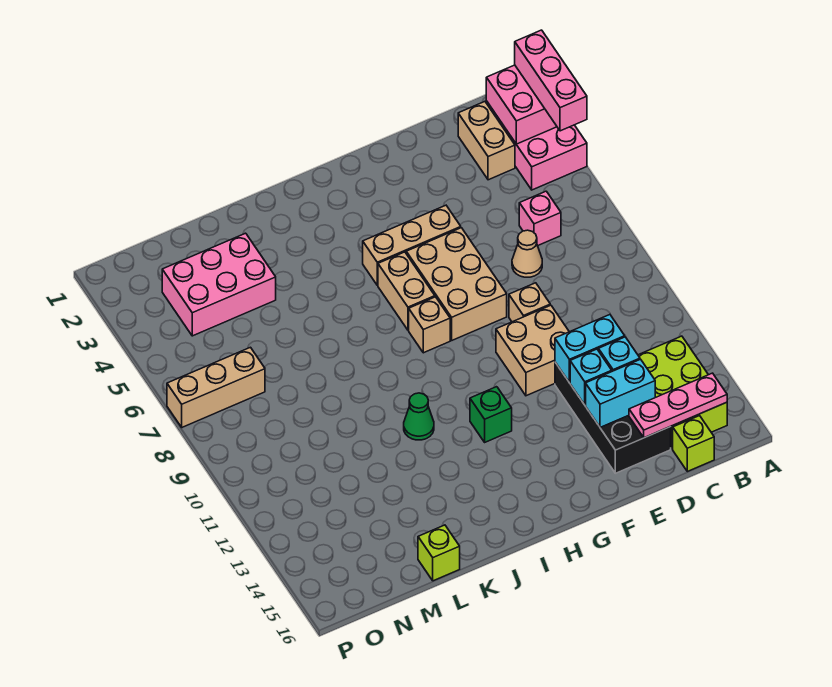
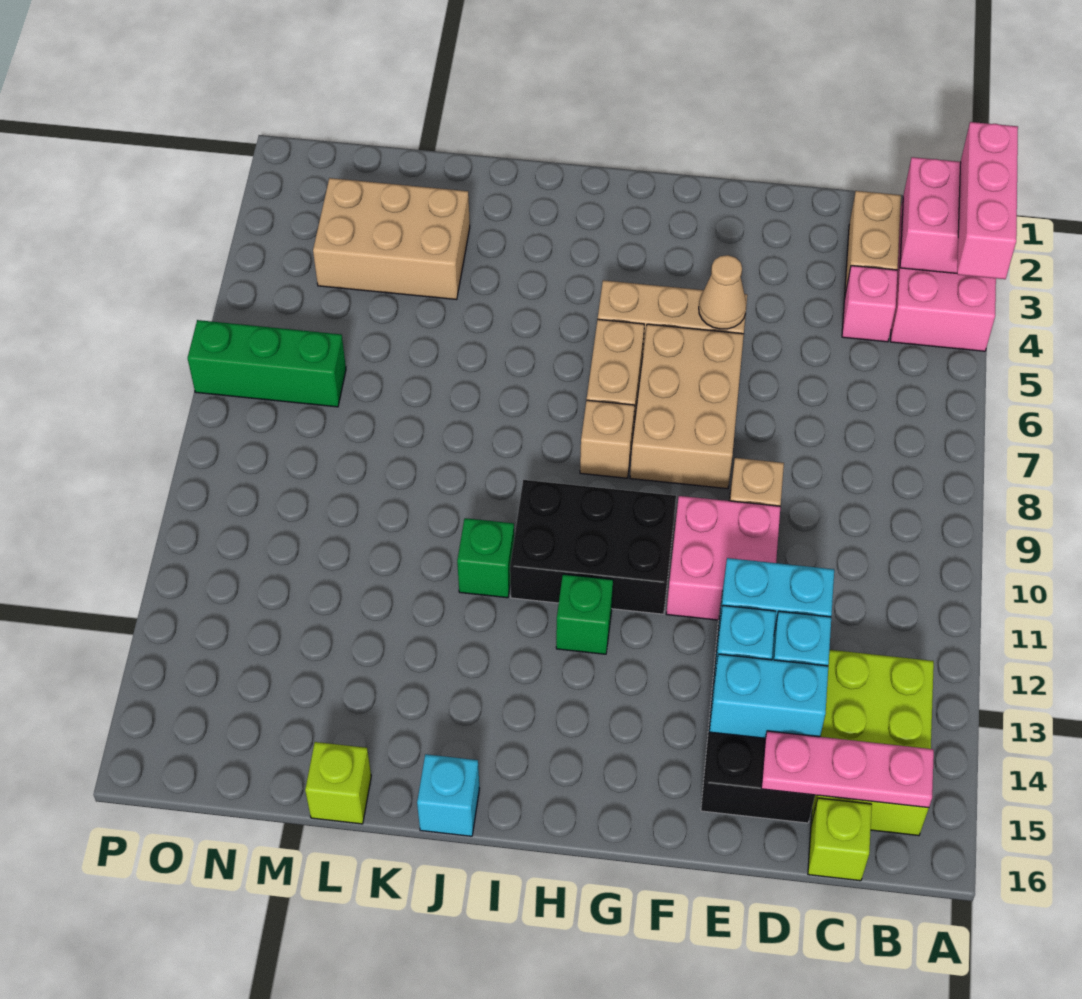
pink brick C6 level 1 -> pink brick C4 level 1
tan cone D7 level 1 -> tan cone F5 level 2
tan brick E10:F11 level 1 -> pink brick E10:F11 level 1
none -> black brick G10:I11 level 1
green cone J11 level 1 -> green brick J11 level 1
none -> cyan brick J16 level 1
pink brick L3:N4 level 1 -> tan brick L3:N4 level 1
tan brick N7:P7 level 1 -> green brick N7:P7 level 1

